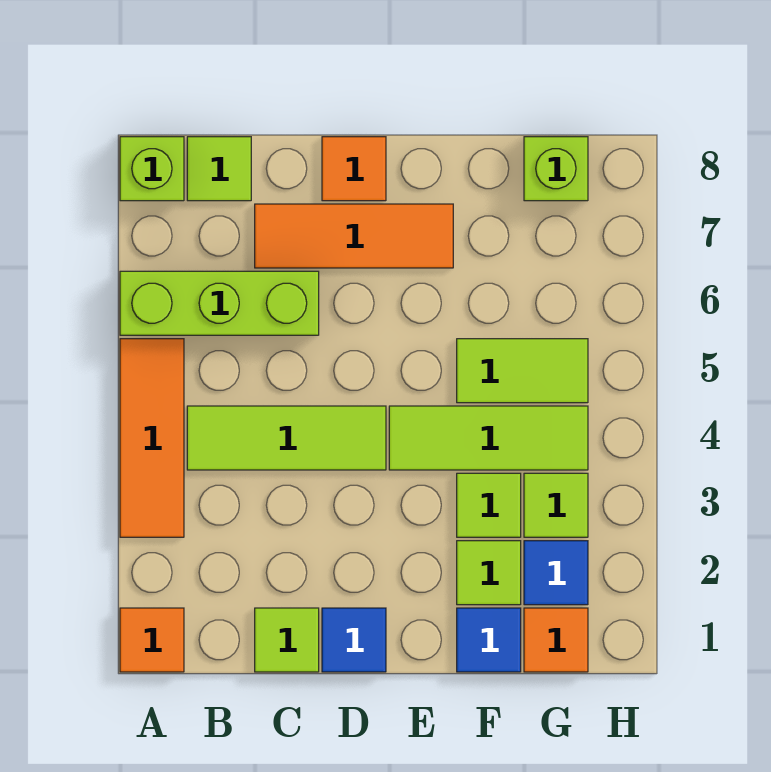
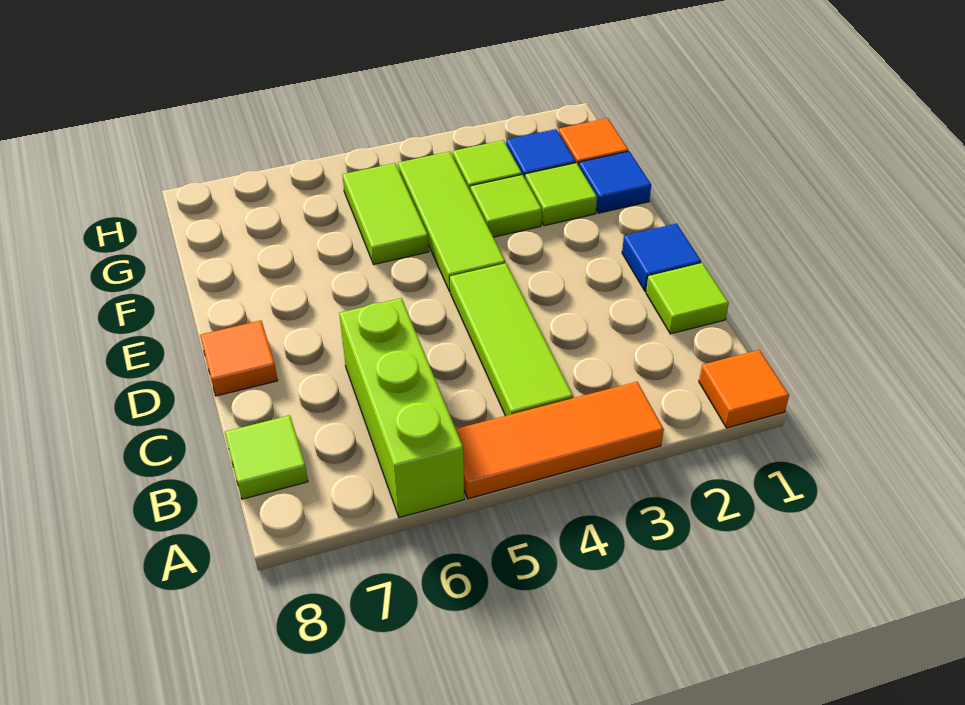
lime brick A8 level 1 -> none
orange tile C7:E7 level 1 -> none
lime brick G8 level 1 -> none

